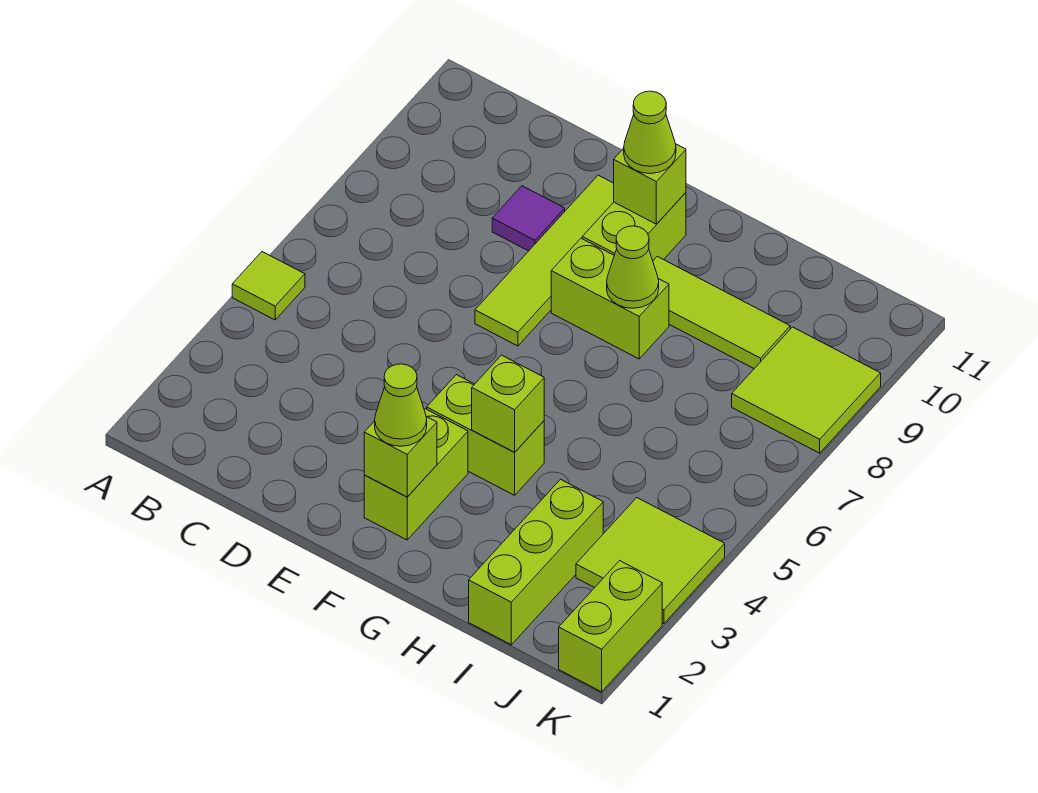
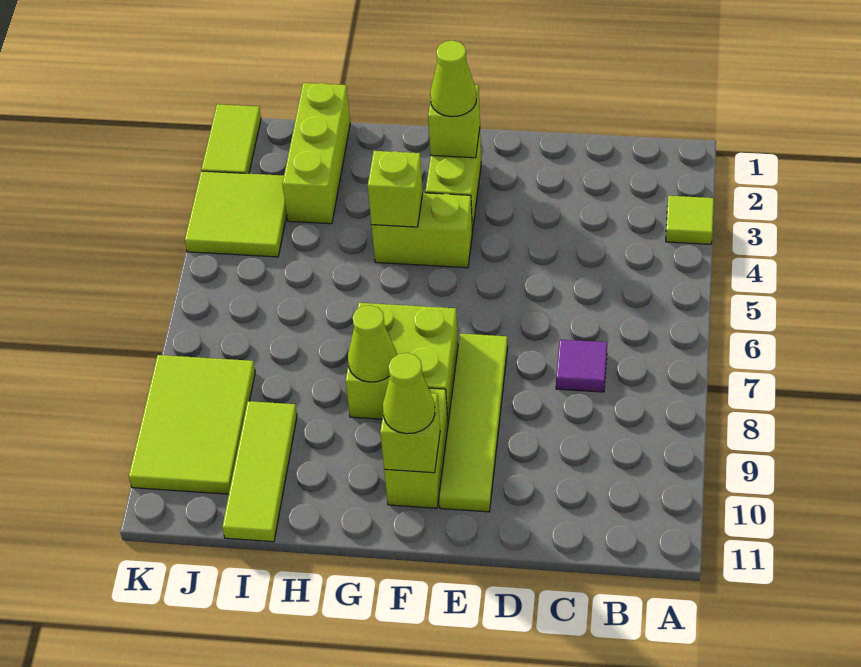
lime tile A5 level 1 -> lime tile A3 level 1
purple tile D9 level 1 -> purple tile C7 level 1
lime brick F8:G8 level 1 -> lime brick F7:G8 level 1
lime tile G9:I9 level 1 -> lime tile I9:I11 level 1
lime tile J8:K9 level 1 -> lime tile J8:K10 level 1
lime brick K1:K2 level 1 -> lime tile K1:K2 level 1

